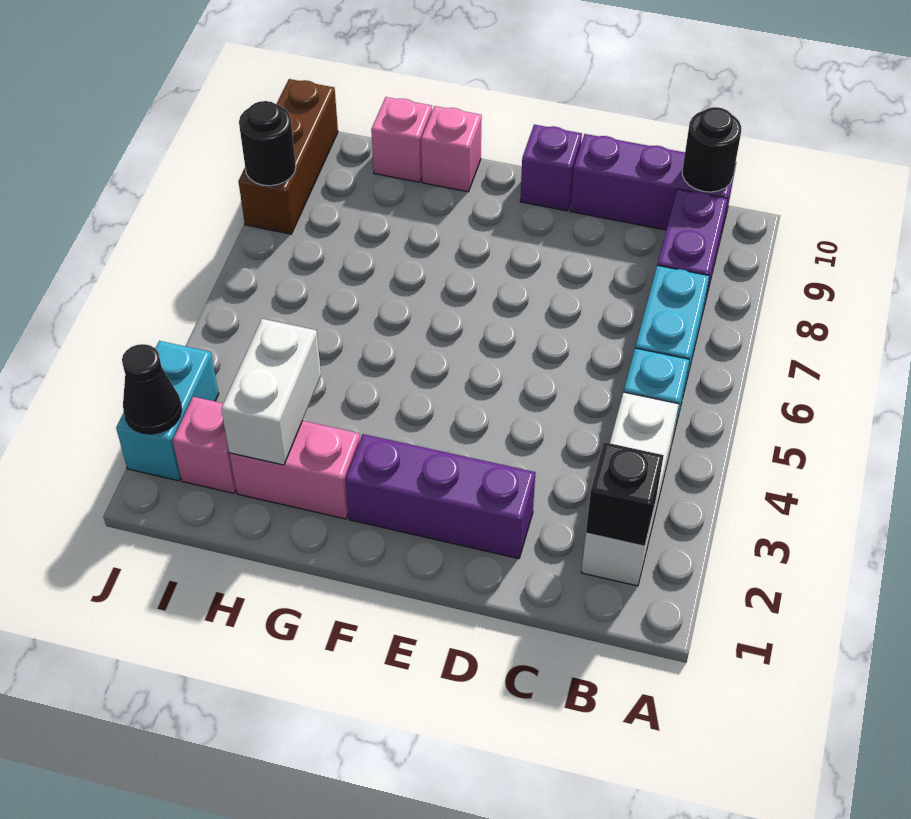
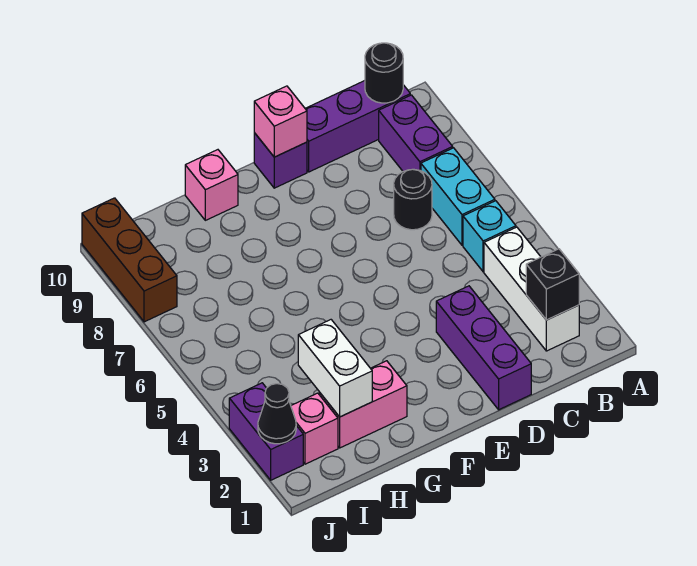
purple brick D2:F2 level 1 -> purple brick D1:D3 level 1
pink brick H10 level 1 -> pink brick E10 level 2
cyan brick J2:J3 level 1 -> purple brick J2:J3 level 1
black round brick J8 level 2 -> black round brick C7 level 1

